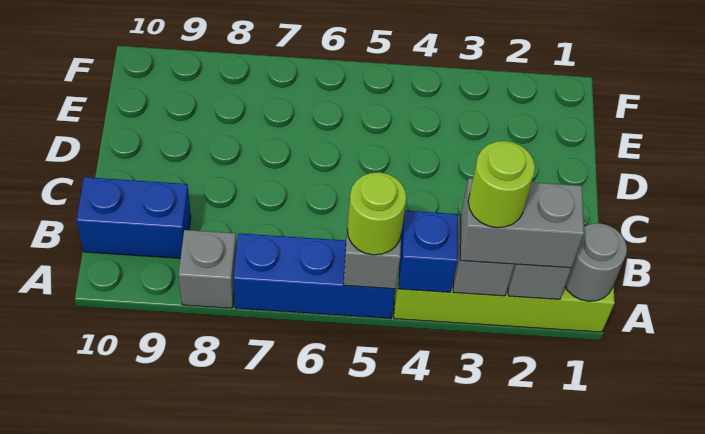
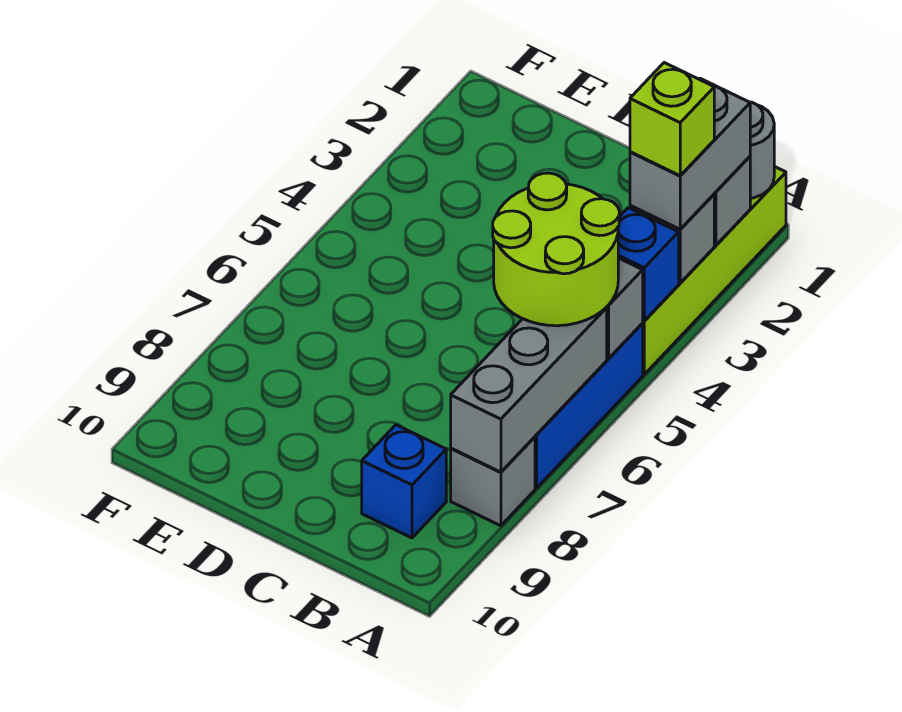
lime round brick A3 level 4 -> lime brick A3 level 4
lime round brick A5 level 3 -> lime round brick A5:B6 level 3
none -> grey brick A6:A8 level 2
blue brick B9:B10 level 1 -> blue brick B9 level 1

